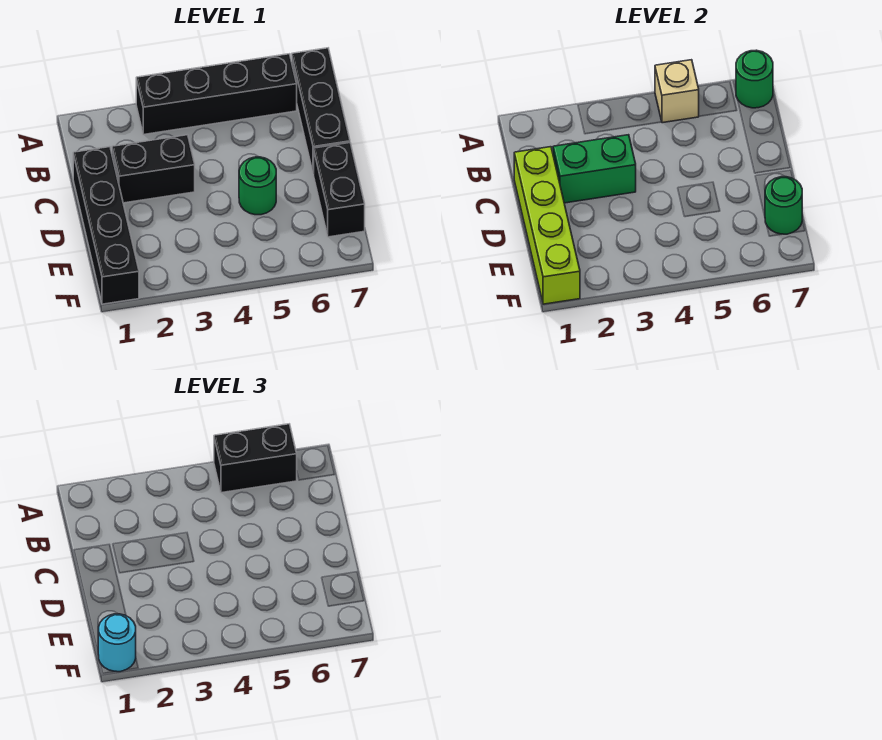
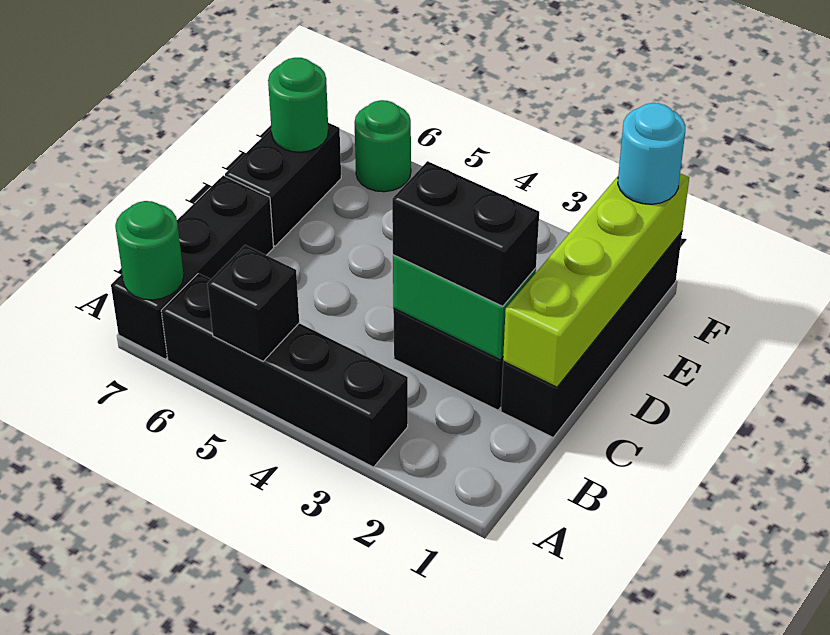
tan brick A5 level 2 -> black brick A5 level 2
black brick A5:A6 level 3 -> black brick C2:C3 level 3
green round brick D5 level 1 -> green round brick F6 level 1

